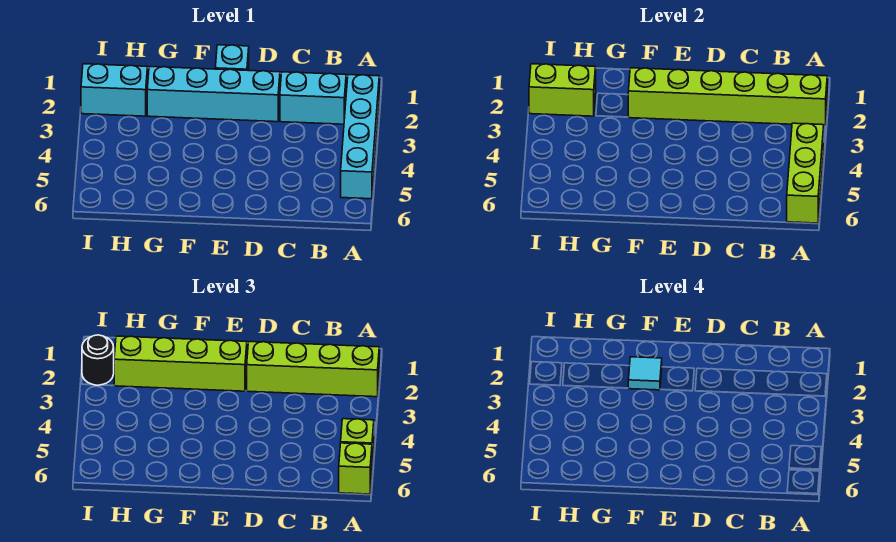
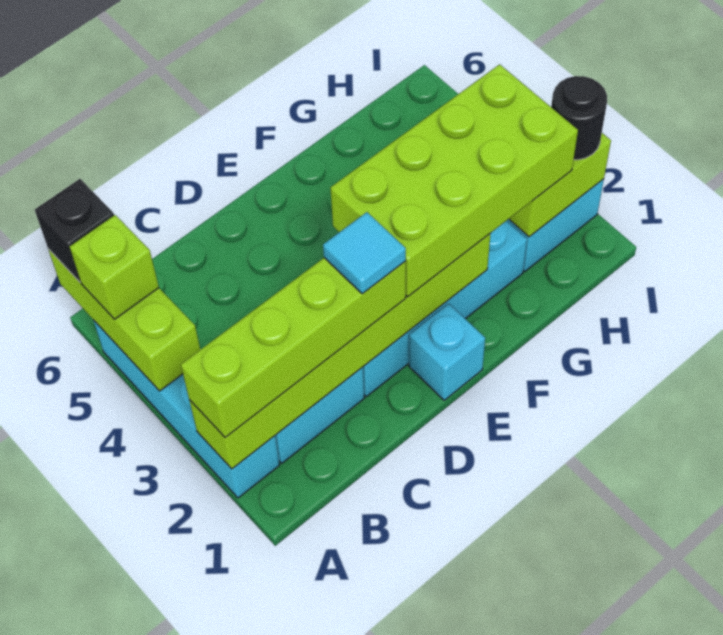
lime brick A6 level 3 -> black brick A6 level 3
lime brick E2:H2 level 3 -> lime brick E2:H3 level 3
cyan tile F2 level 4 -> cyan tile D2 level 4

